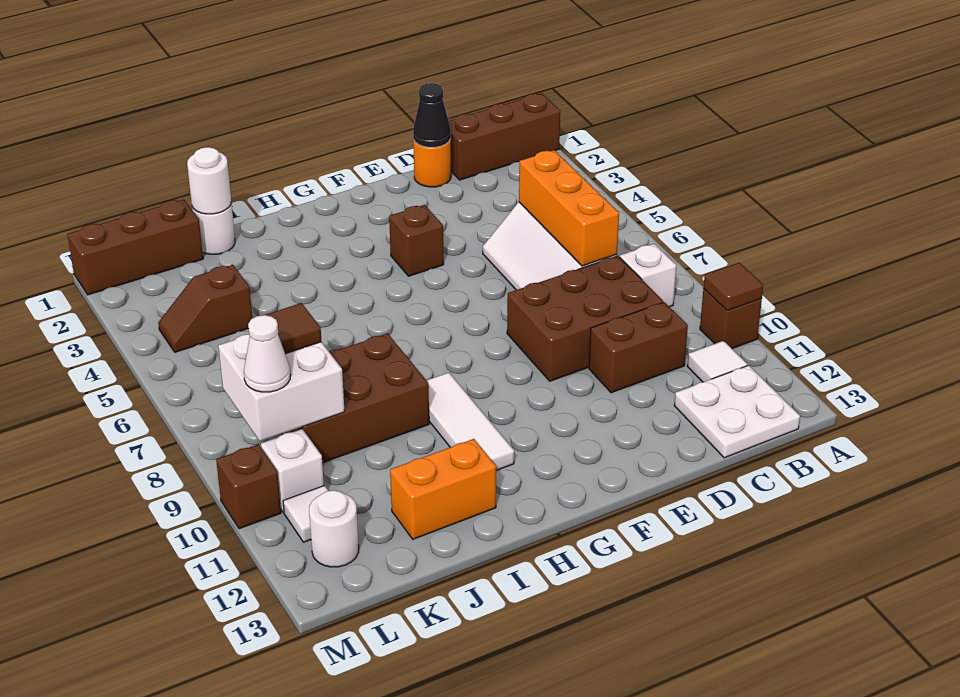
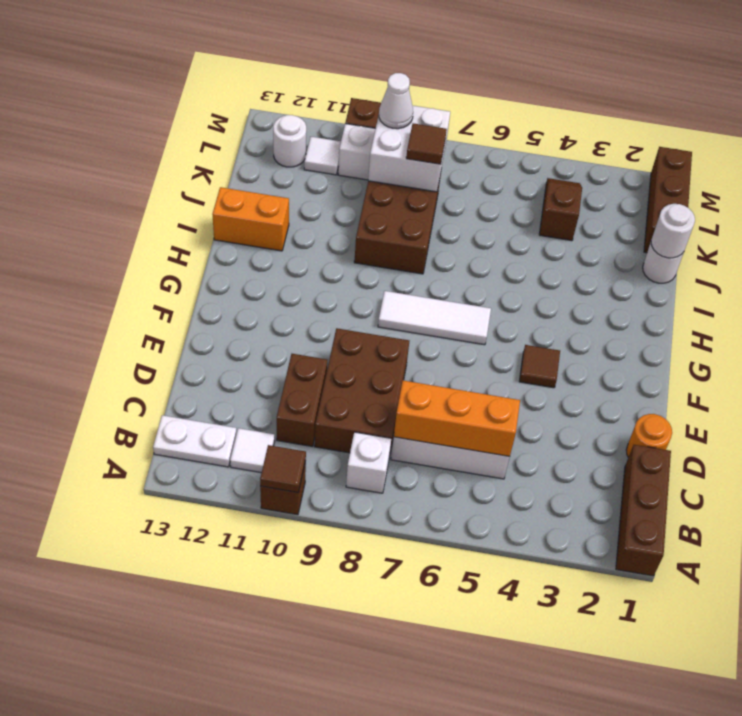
white plate B12:C13 level 1 -> white plate B12:B13 level 1
black cone D1 level 2 -> none
brown brick F4 level 1 -> brown tile F4 level 1
white tile H9:H11 level 1 -> white tile G6:G8 level 1
orange brick I12:J12 level 1 -> orange brick I12:I13 level 1

